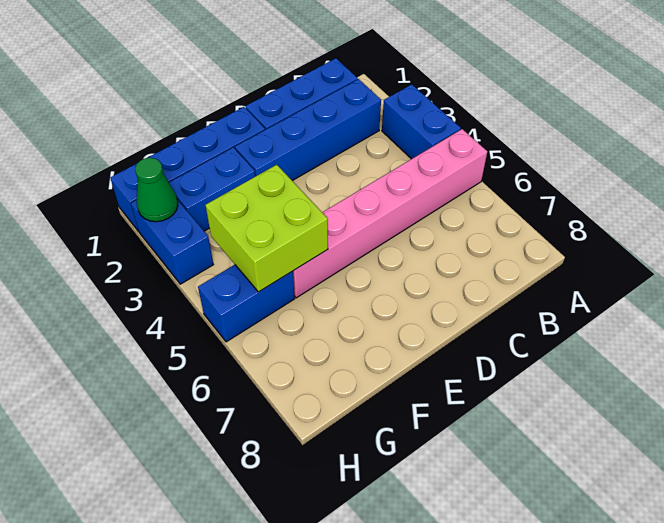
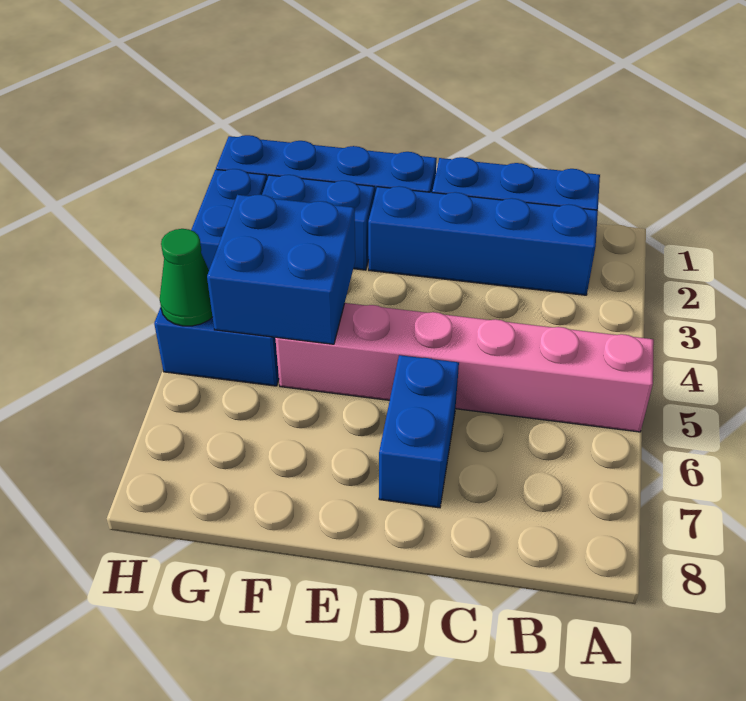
blue brick A3:A4 level 1 -> blue brick D6:D7 level 1
lime brick F4:G5 level 2 -> blue brick F4:G5 level 2
green cone H2 level 2 -> green cone H5 level 2

